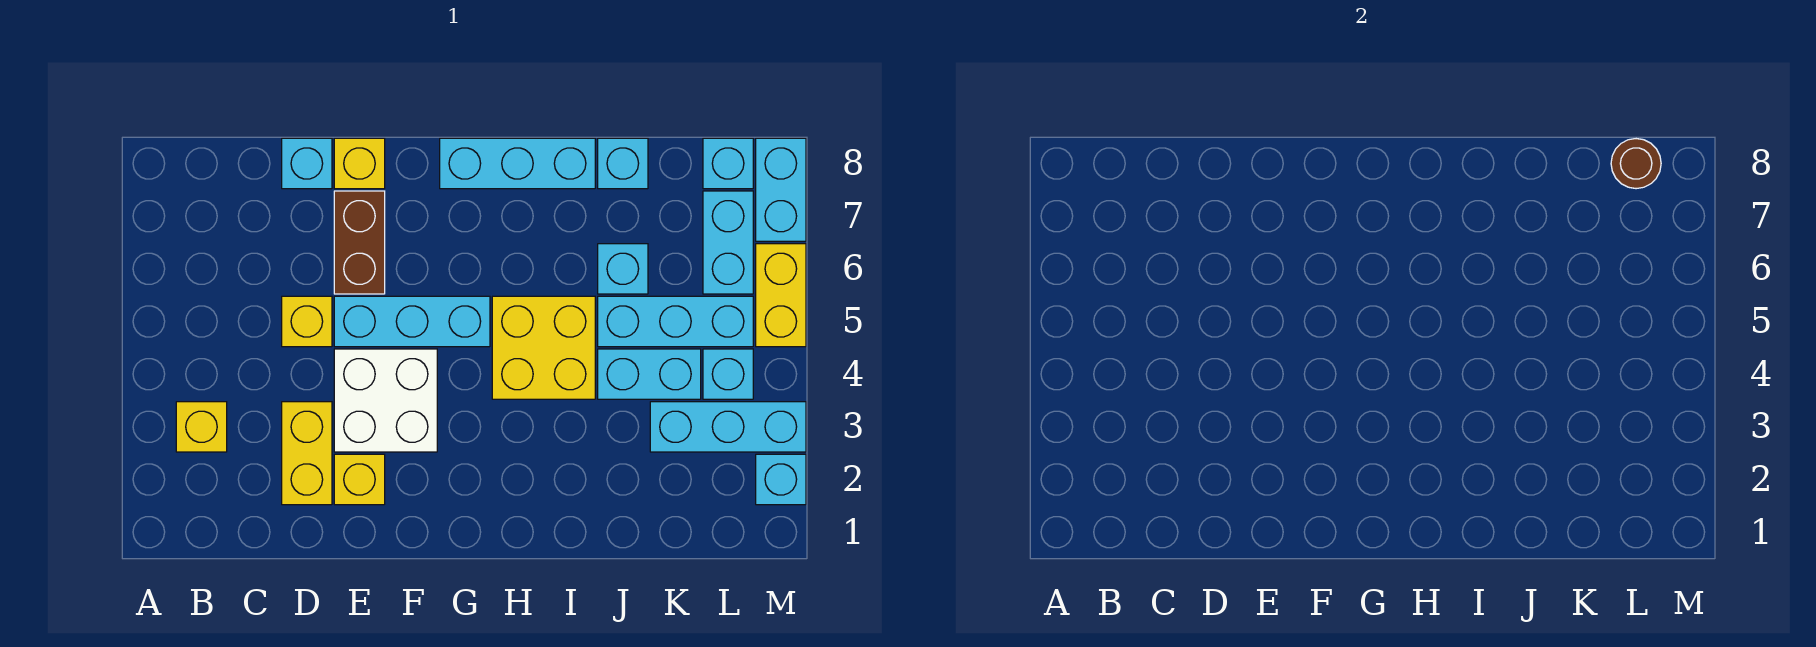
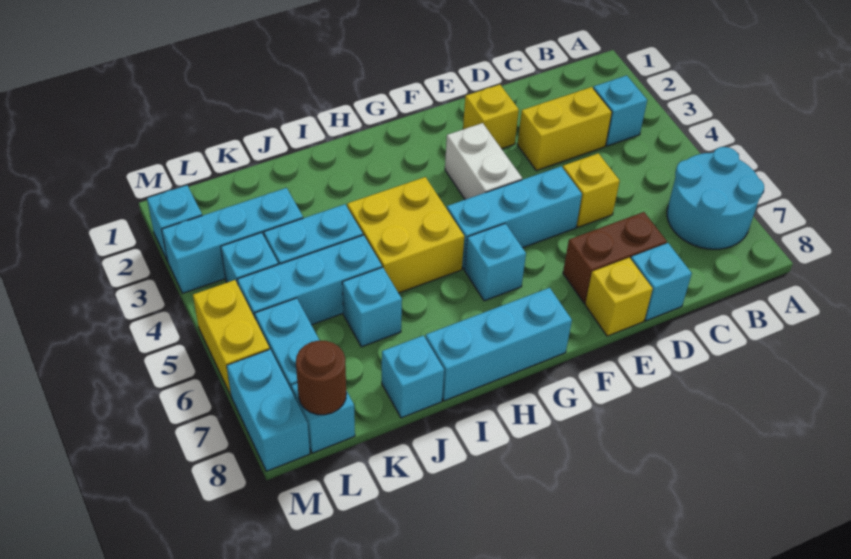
none -> cyan round brick A6:B7 level 1
yellow brick B3 level 1 -> cyan brick B3 level 1
yellow brick D2:D3 level 1 -> yellow brick C3:D3 level 1
white brick E3:F4 level 1 -> white brick F3:F4 level 1
brown brick E6:E7 level 1 -> brown brick D7:E7 level 1
none -> cyan brick G6 level 1

